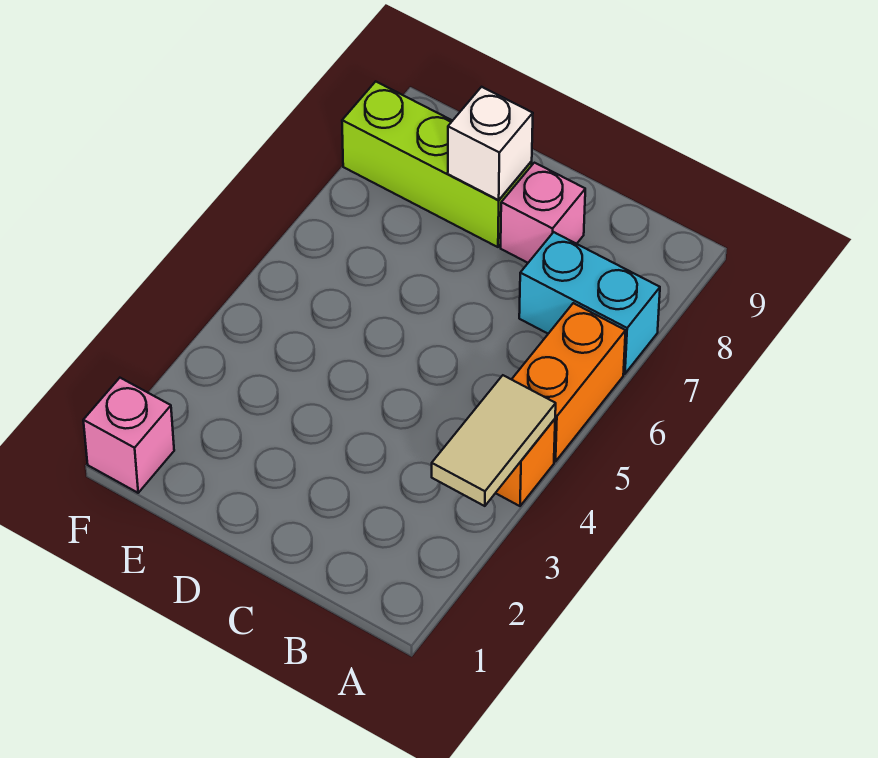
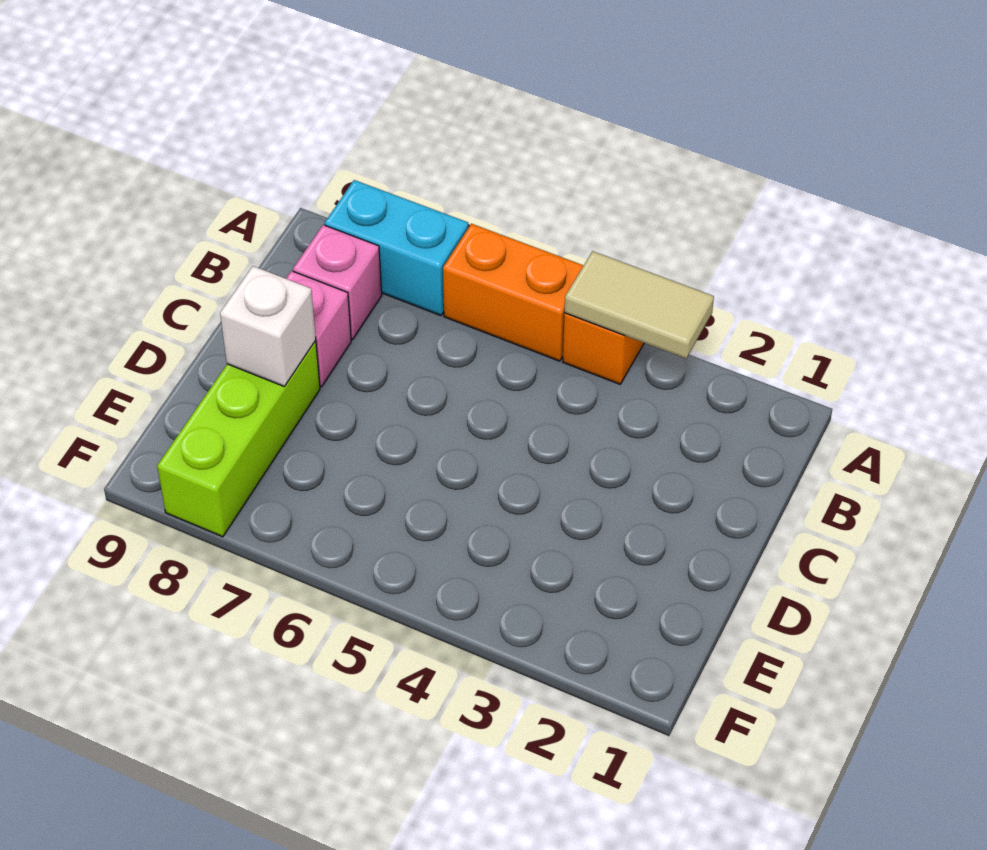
cyan brick A7:B7 level 1 -> cyan brick A7:A8 level 1
pink brick F1 level 1 -> pink brick B8 level 1

